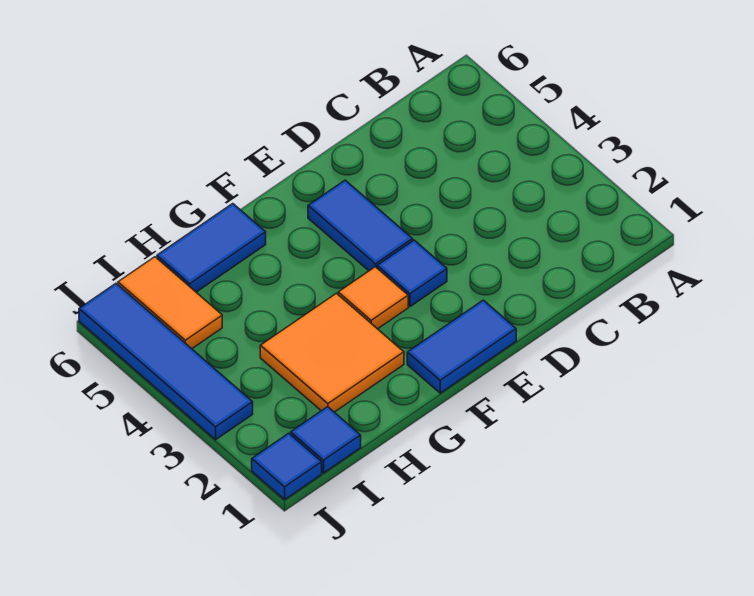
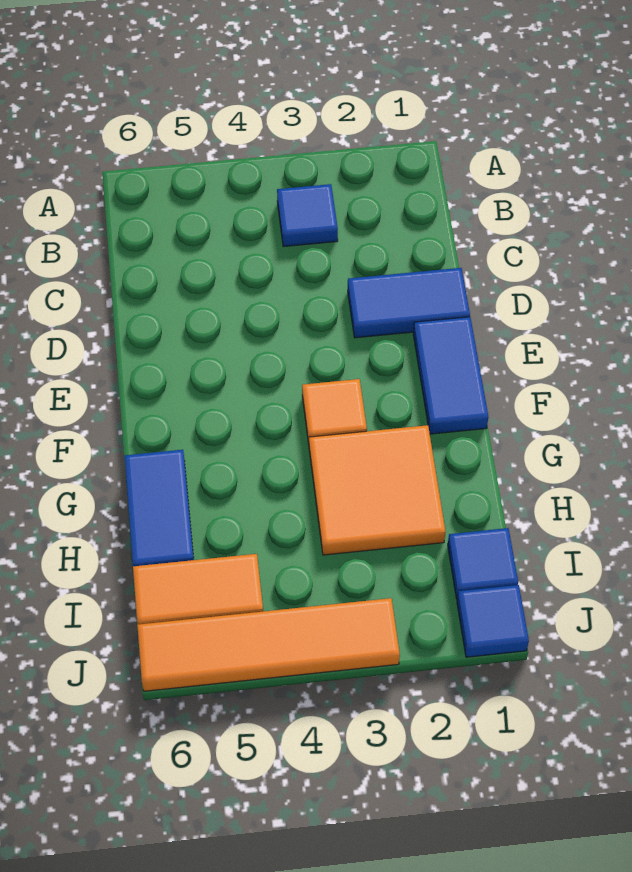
blue tile E3 level 1 -> blue tile B3 level 1
blue tile E4:E5 level 1 -> blue tile D1:D2 level 1
blue tile J3:J6 level 1 -> orange tile J3:J6 level 1

